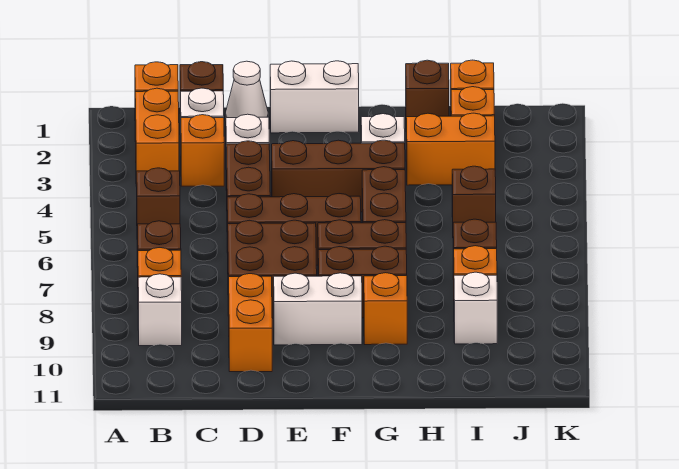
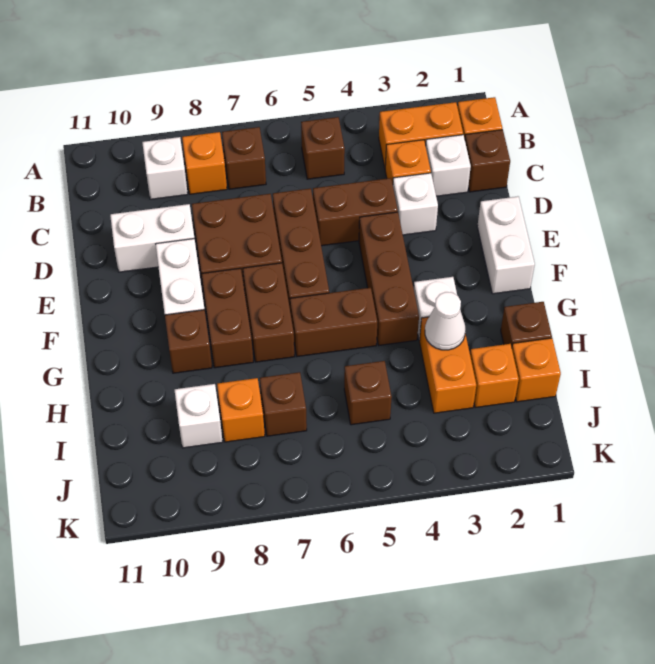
white cone D1 level 1 -> white cone H3 level 2
orange brick D9:D10 level 1 -> white brick D9:D10 level 1
orange brick G9 level 1 -> brown brick G9 level 1

